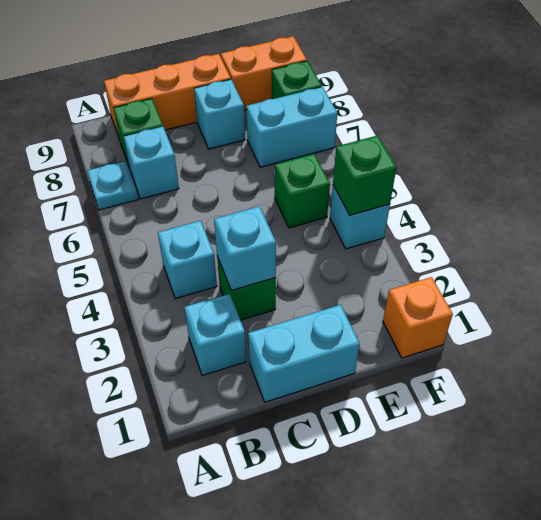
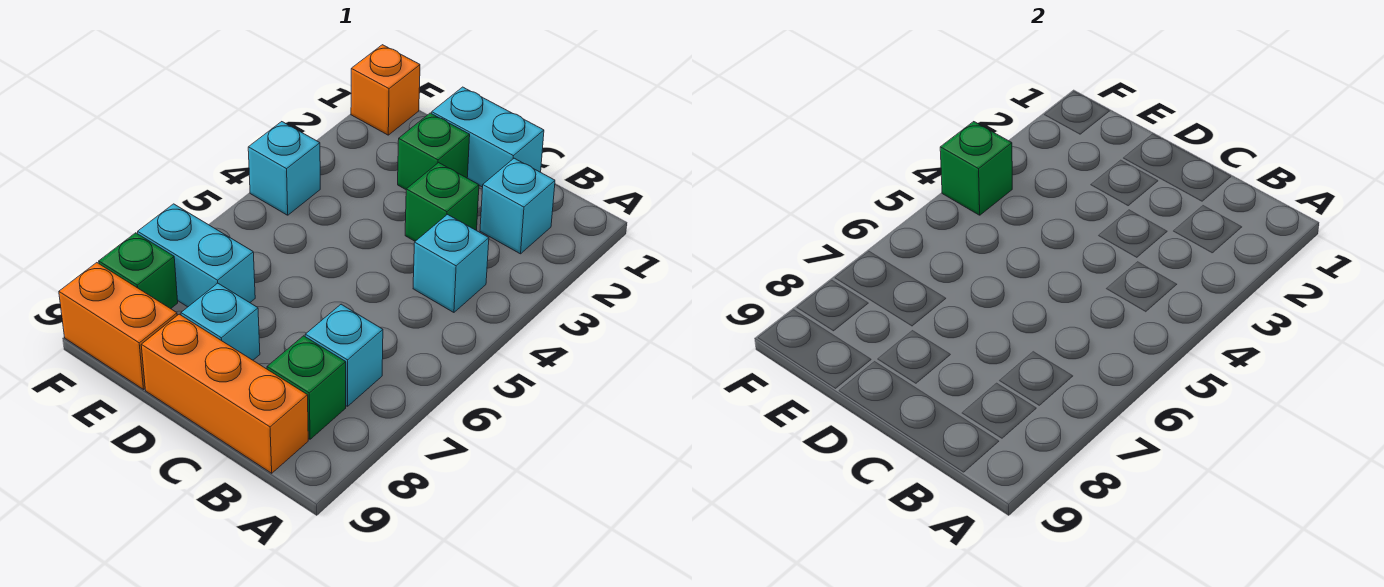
cyan plate A7 level 1 -> none
cyan brick C3 level 2 -> none
green brick E5 level 1 -> green brick D2 level 1

